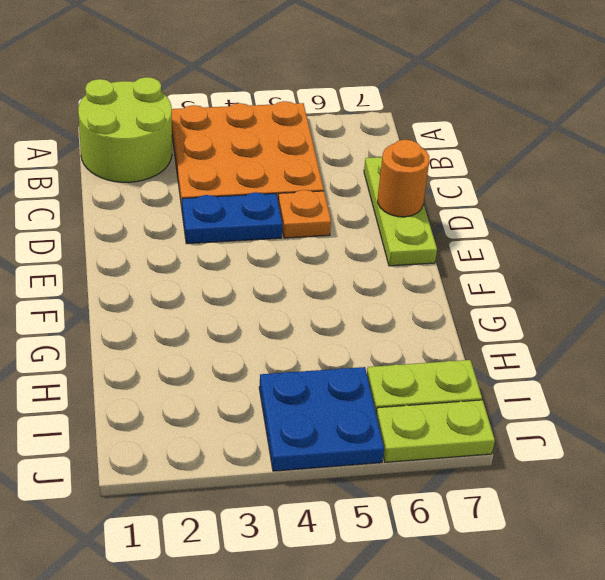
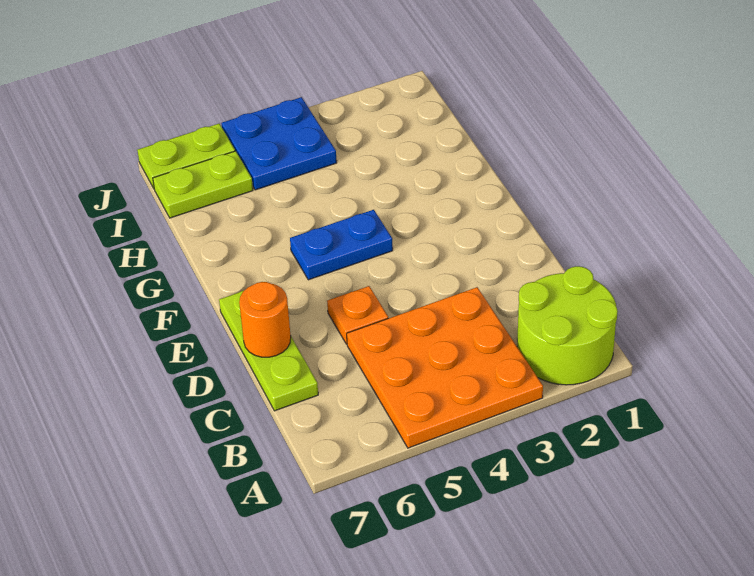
blue plate D3:D4 level 1 -> blue plate F4:F5 level 1

